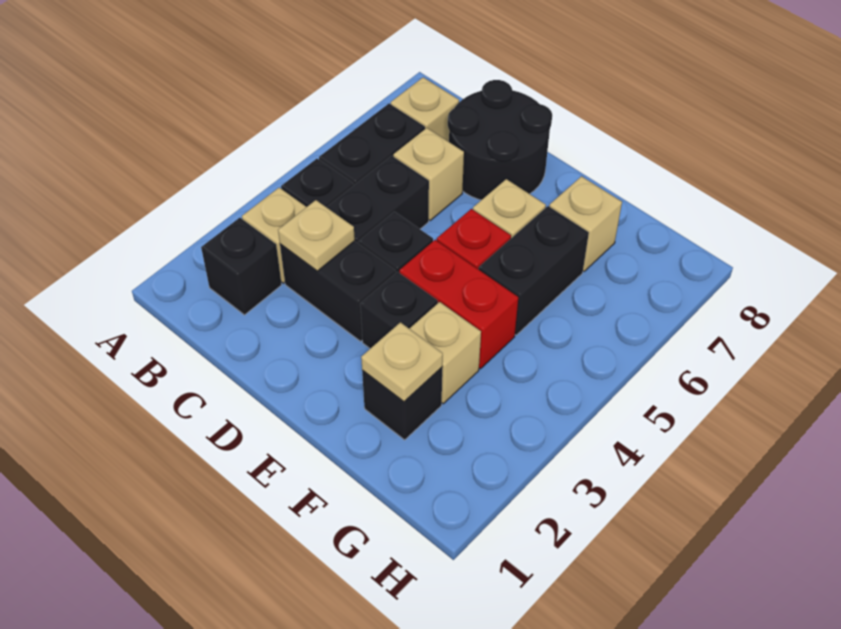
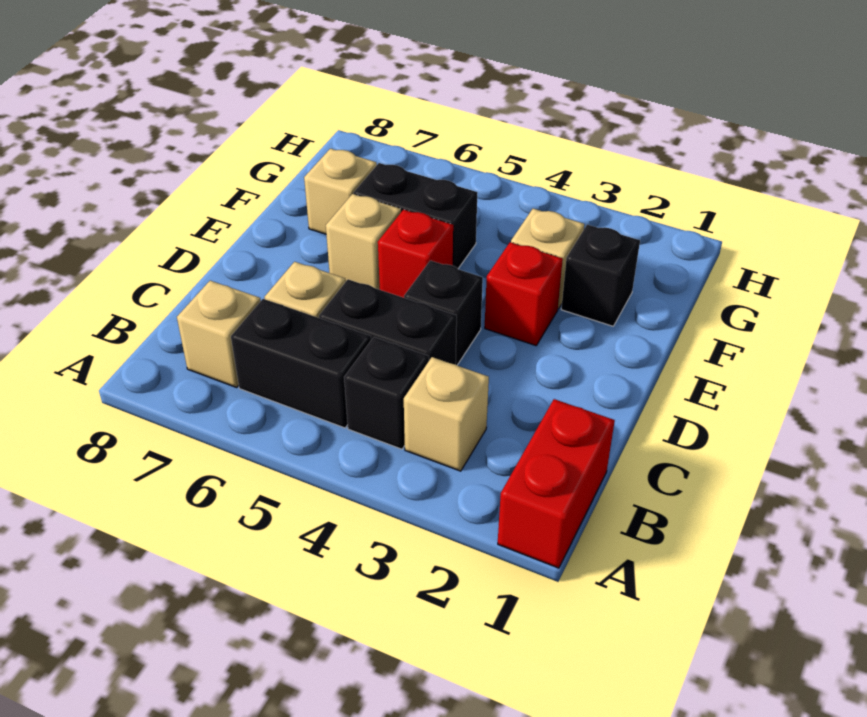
black brick B2 level 1 -> none
black brick C3:D3 level 1 -> none
tan plate C3 level 2 -> none
black round brick C7:D8 level 1 -> none
black brick E3 level 1 -> red brick E3 level 1
red brick E4:F4 level 1 -> red brick A1:B1 level 1
tan plate F2 level 2 -> none

